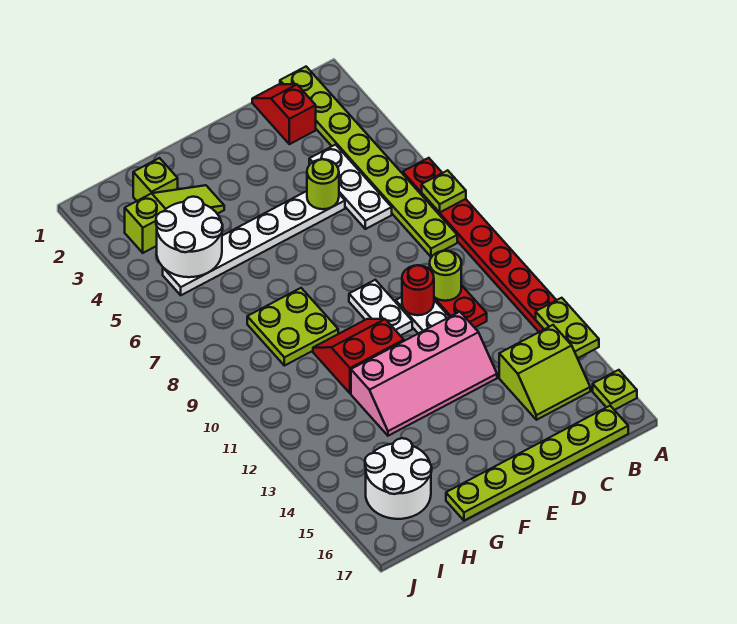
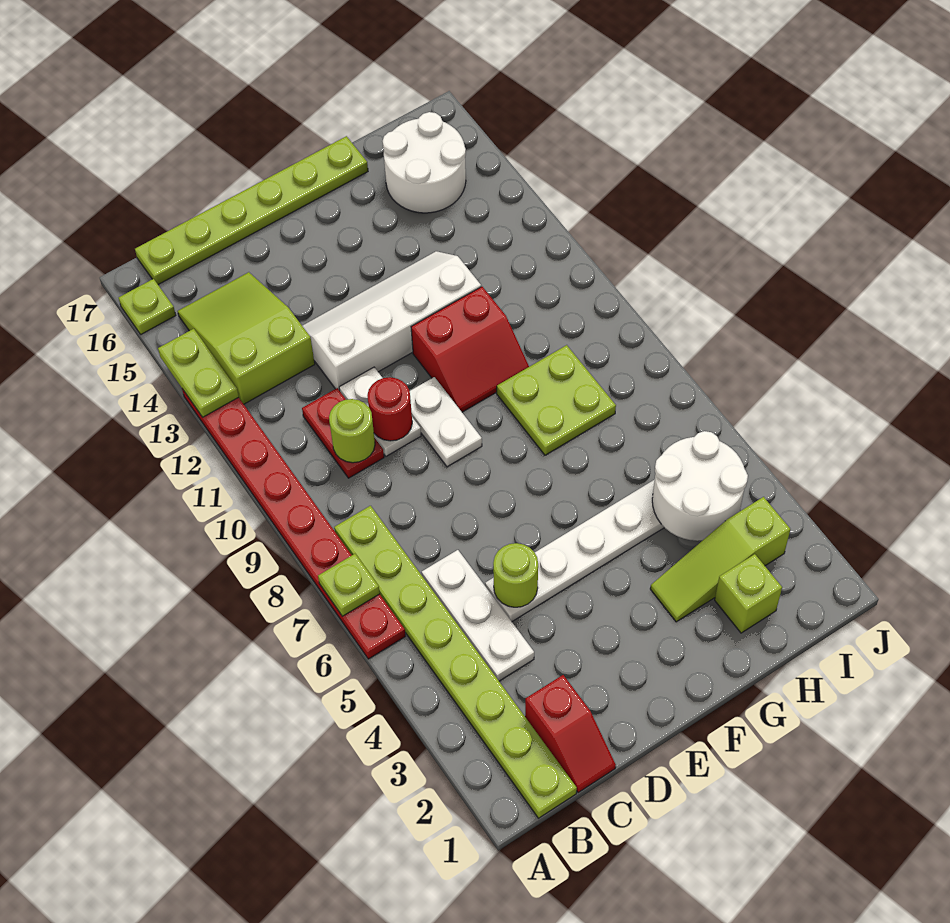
lime slope B14:C15 level 1 top 14 -> lime slope B13:C15 level 1 top 13
pink slope D12:G13 level 1 top 12 -> white slope D12:G13 level 1 top 12

